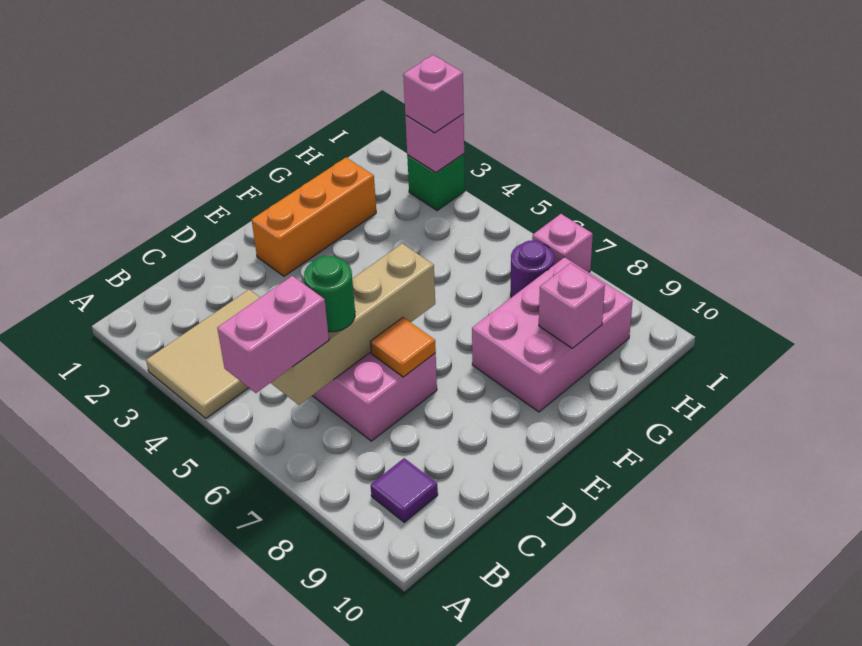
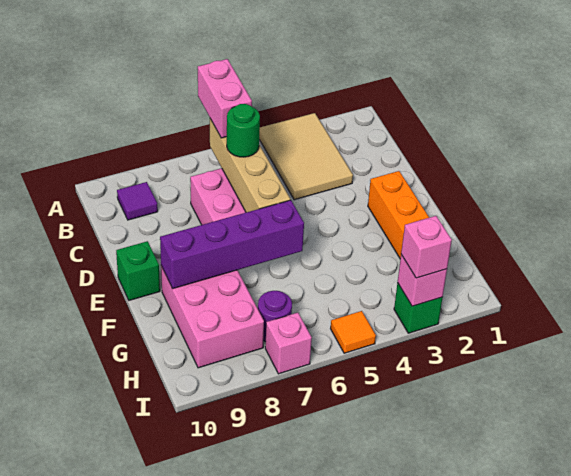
orange tile D7 level 2 -> orange tile I5 level 1
none -> green brick E10 level 1
none -> purple brick F6:F9 level 2
pink brick G9 level 2 -> none

